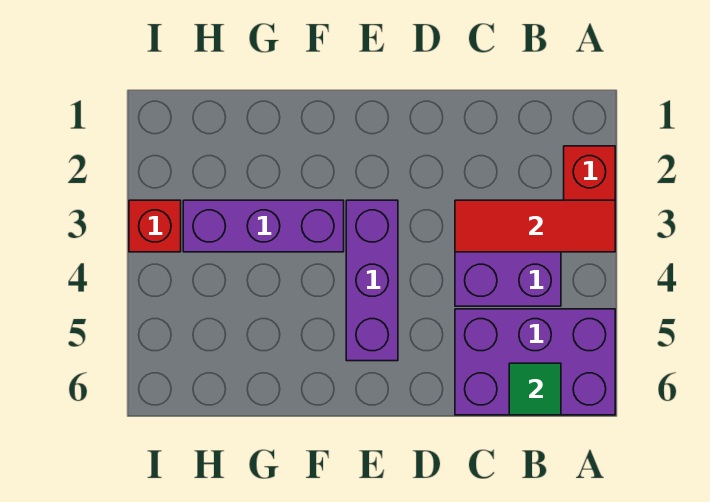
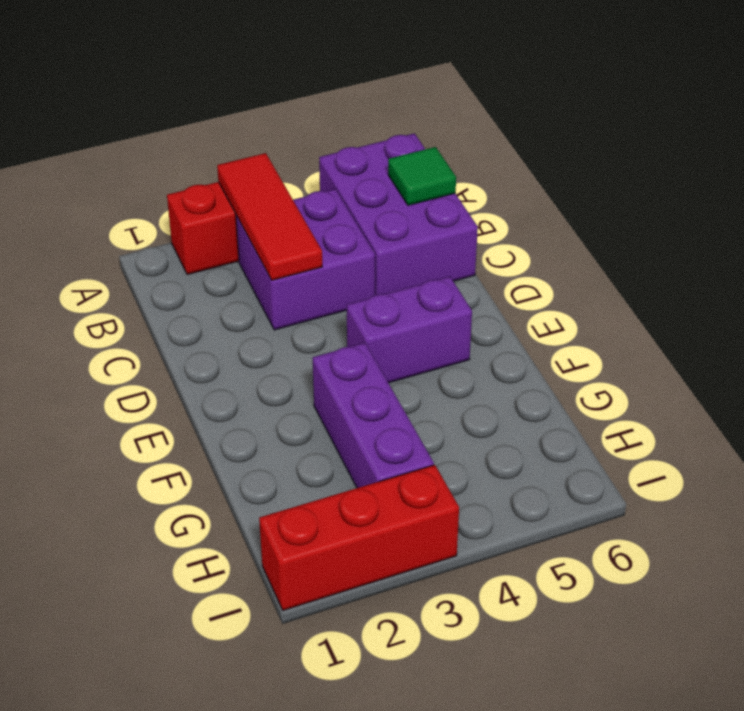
purple brick E3:E5 level 1 -> purple brick E4:E5 level 1
red brick I3 level 1 -> red brick I1:I3 level 1

